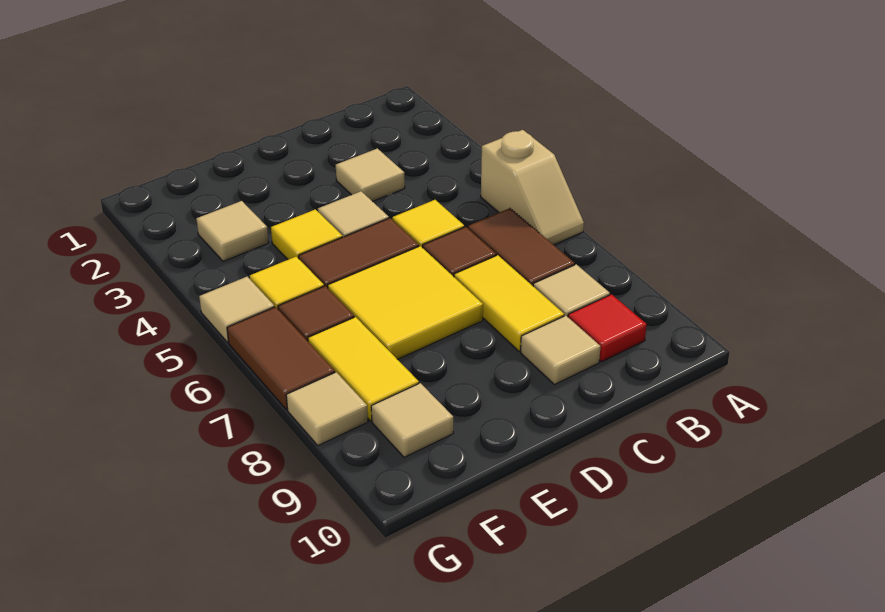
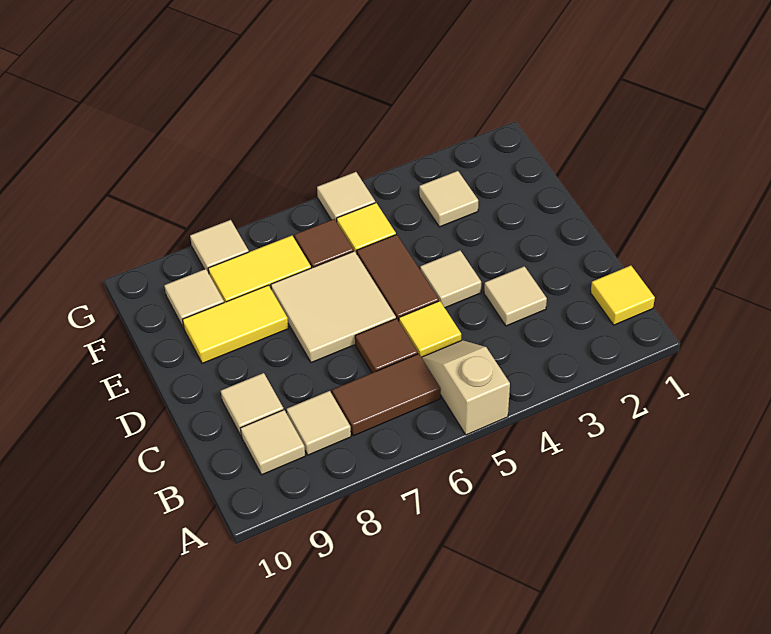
tan slope A5:A6 level 1 top 5 -> tan slope A5:B5 level 1 top A
red tile B9 level 1 -> tan tile B9 level 1
yellow tile C7:C8 level 1 -> yellow tile E8:E9 level 1
yellow tile D6:E7 level 1 -> tan tile D6:E7 level 1
yellow tile E4 level 1 -> yellow tile B1 level 1
brown tile G6:G7 level 1 -> none

